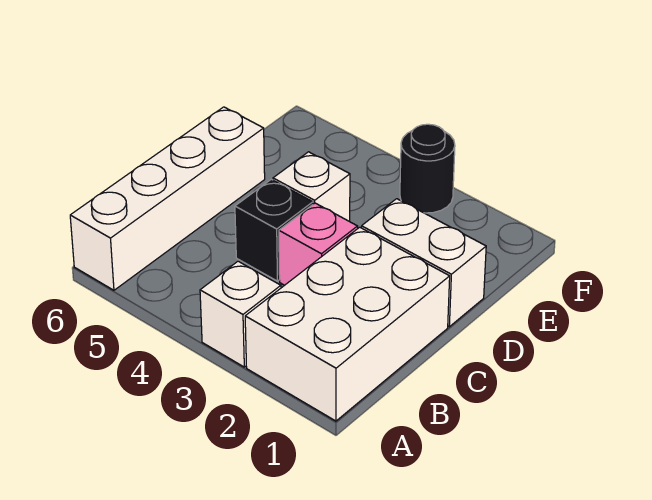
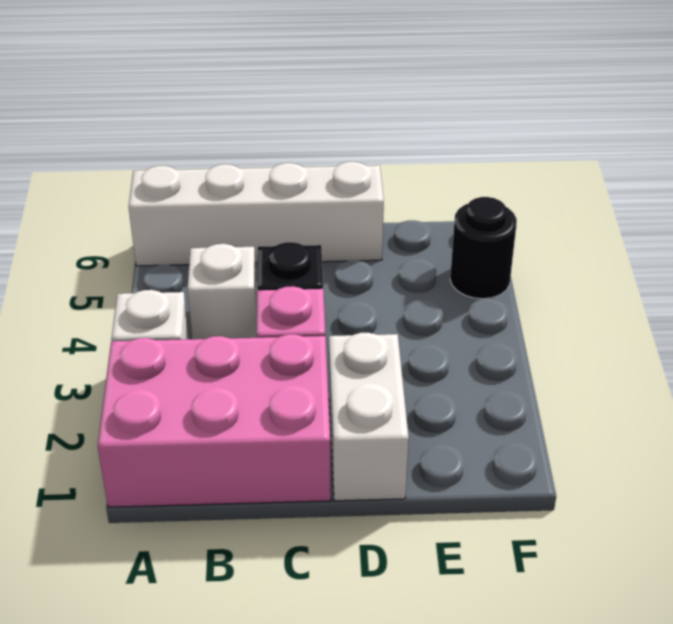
white brick A1:C2 level 1 -> pink brick A1:C2 level 1
white brick D4 level 1 -> white brick B4 level 1
black round brick F3 level 1 -> black round brick F5 level 1

